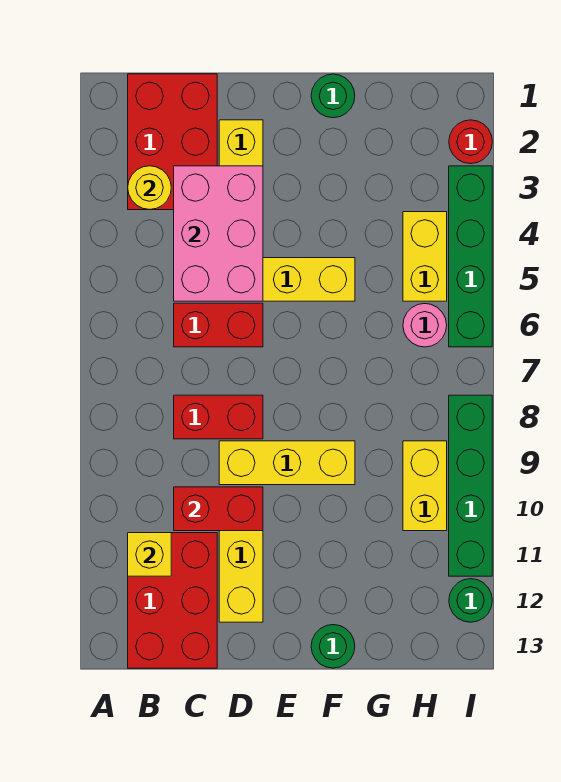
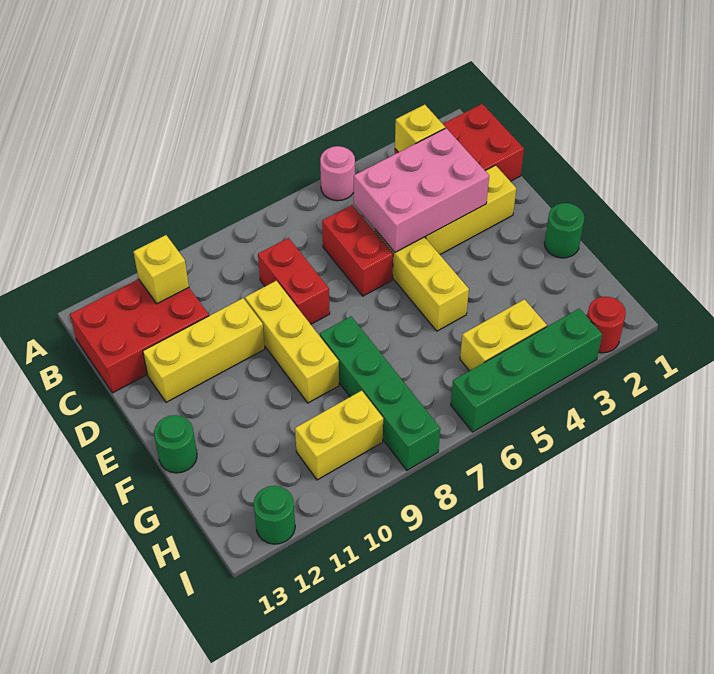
yellow round brick B3 level 2 -> yellow brick B3 level 2
red brick C10:D10 level 2 -> none
pink round brick H6 level 1 -> pink round brick A5 level 1
green brick I8:I11 level 1 -> green brick F8:I8 level 1

